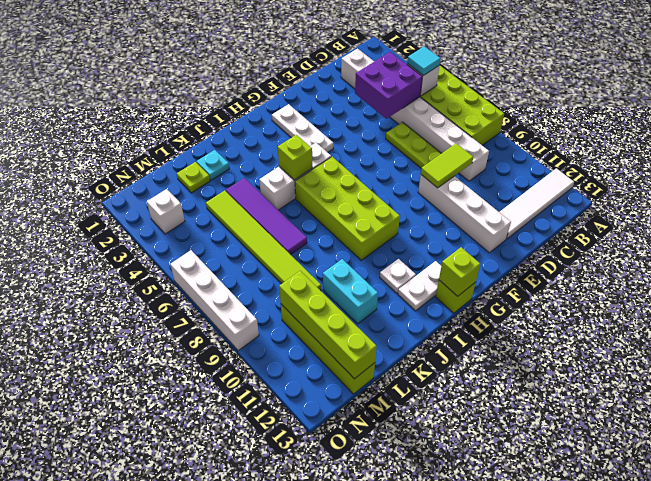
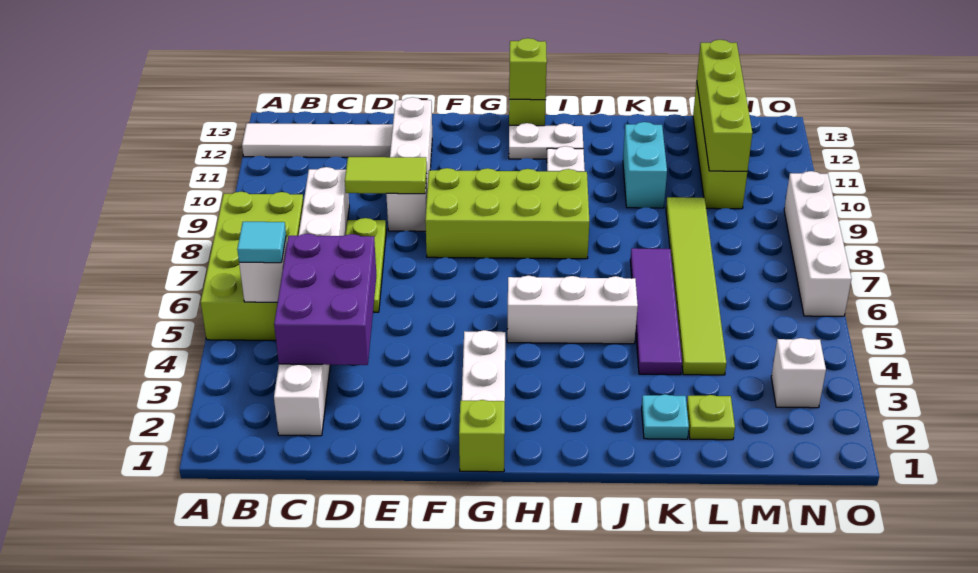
purple brick C4:D5 level 2 -> purple brick C3:D5 level 2
lime brick H6:I9 level 1 -> lime brick F8:I9 level 1
lime brick I5 level 2 -> lime brick G1 level 1

